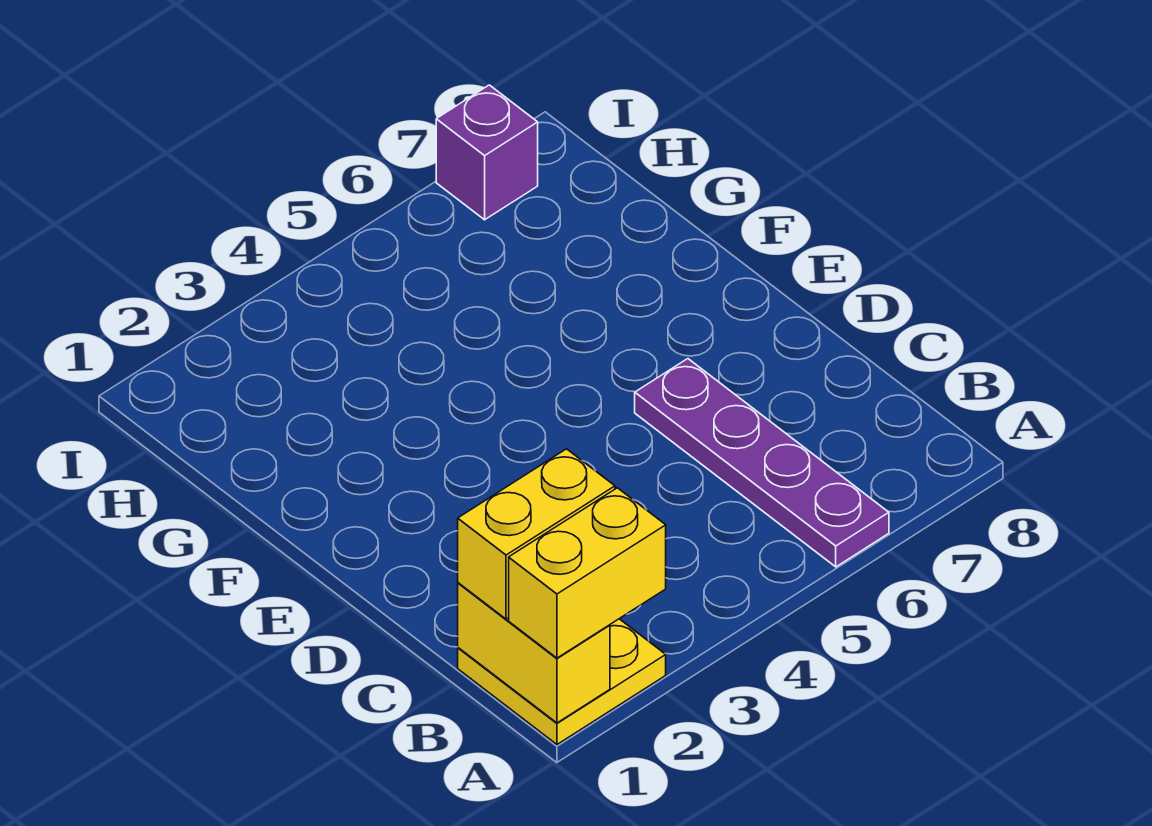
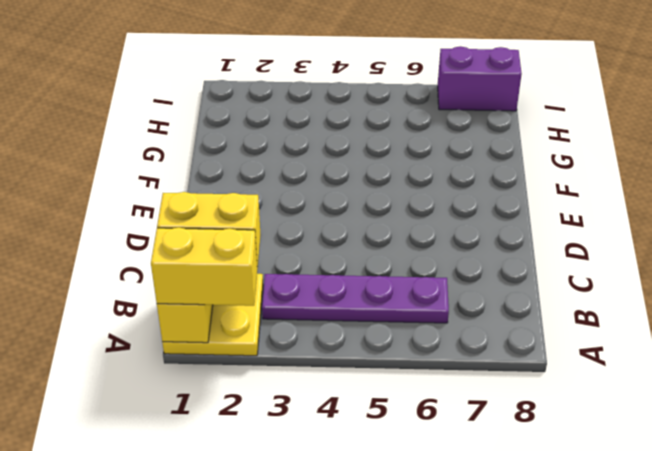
purple plate A6:D6 level 1 -> purple plate B3:B6 level 1
purple brick I7 level 1 -> purple brick I7:I8 level 1

